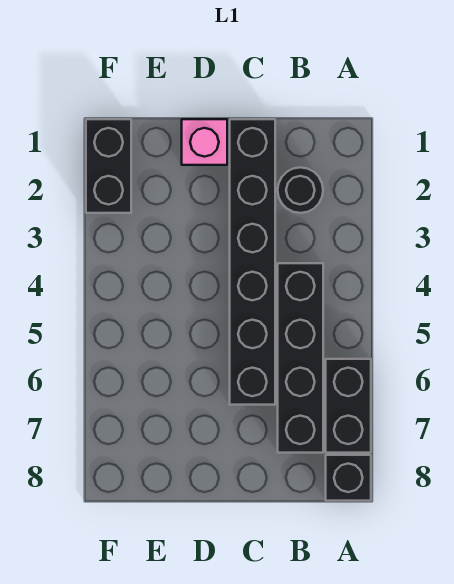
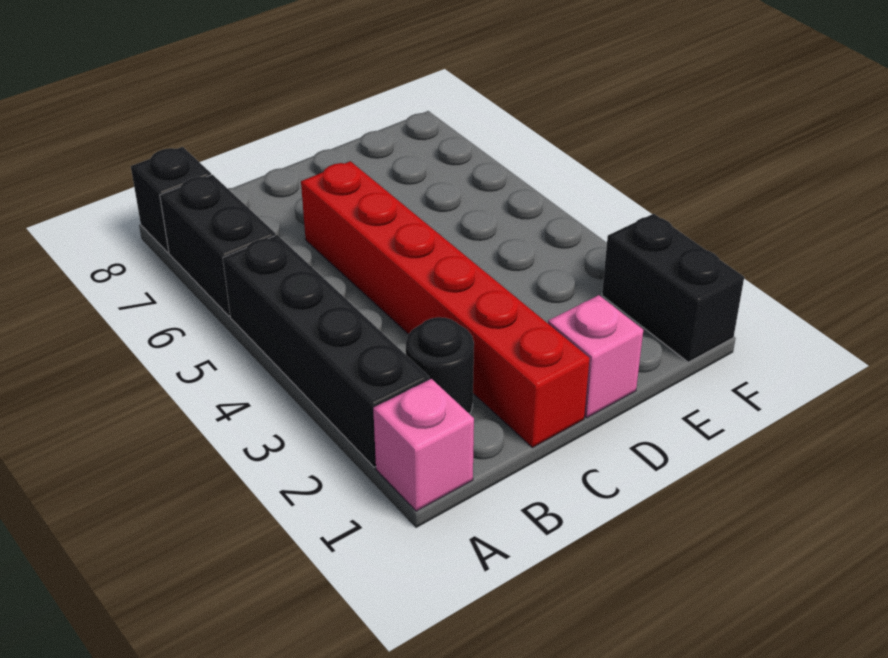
none -> pink brick A1 level 1
black brick B4:B7 level 1 -> black brick A2:A5 level 1
black brick C1:C6 level 1 -> red brick C1:C6 level 1

